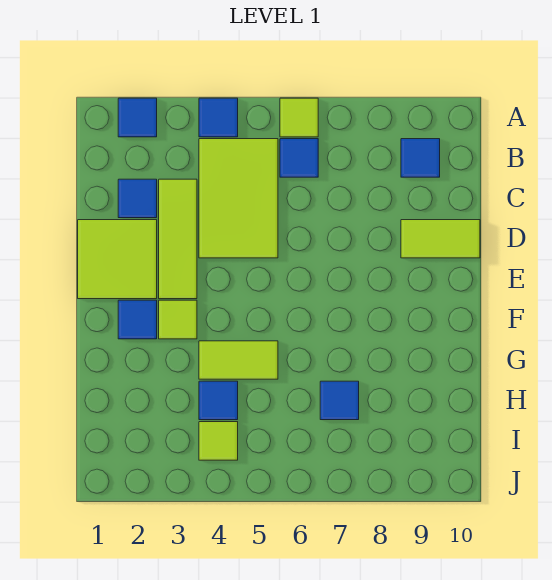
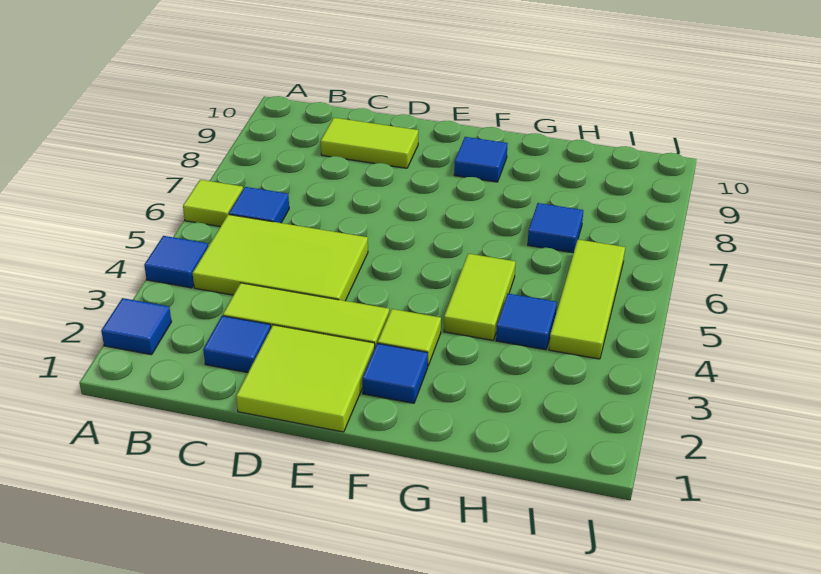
blue tile B9 level 1 -> blue tile F9 level 1
lime tile D9:D10 level 1 -> lime tile C9:D9 level 1
lime tile I4 level 1 -> lime tile I4:I6 level 1

